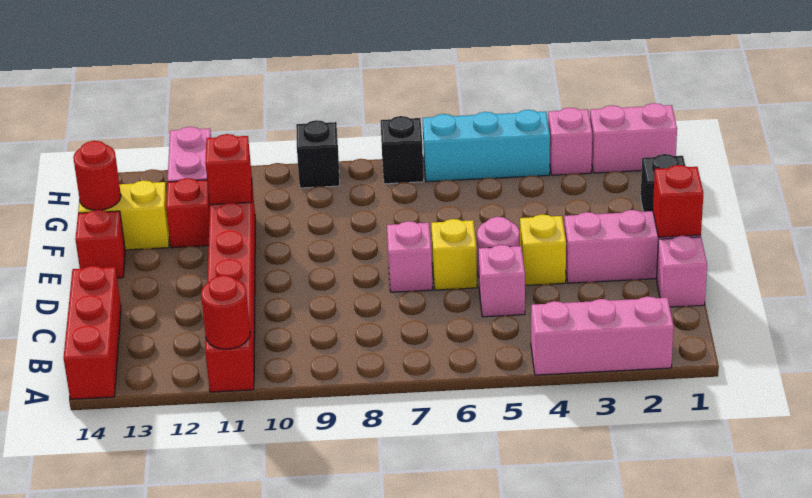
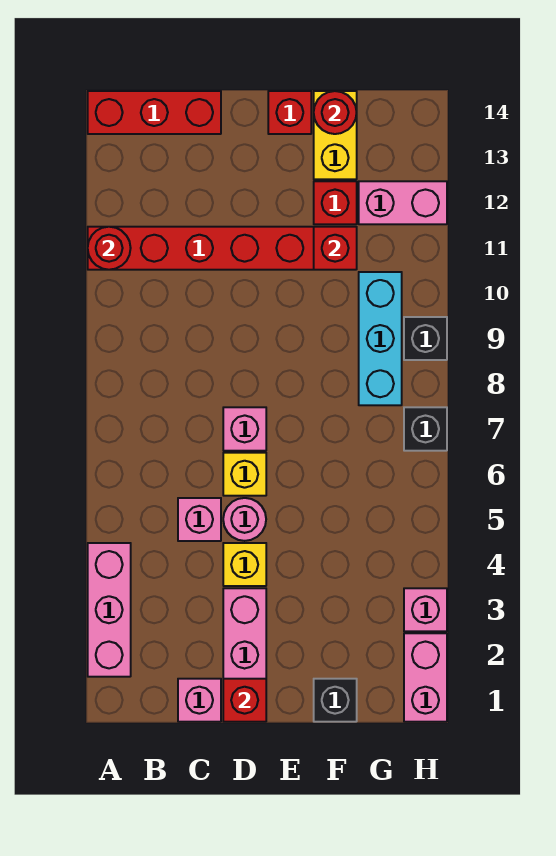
cyan brick H4:H6 level 1 -> cyan brick G8:G10 level 1

